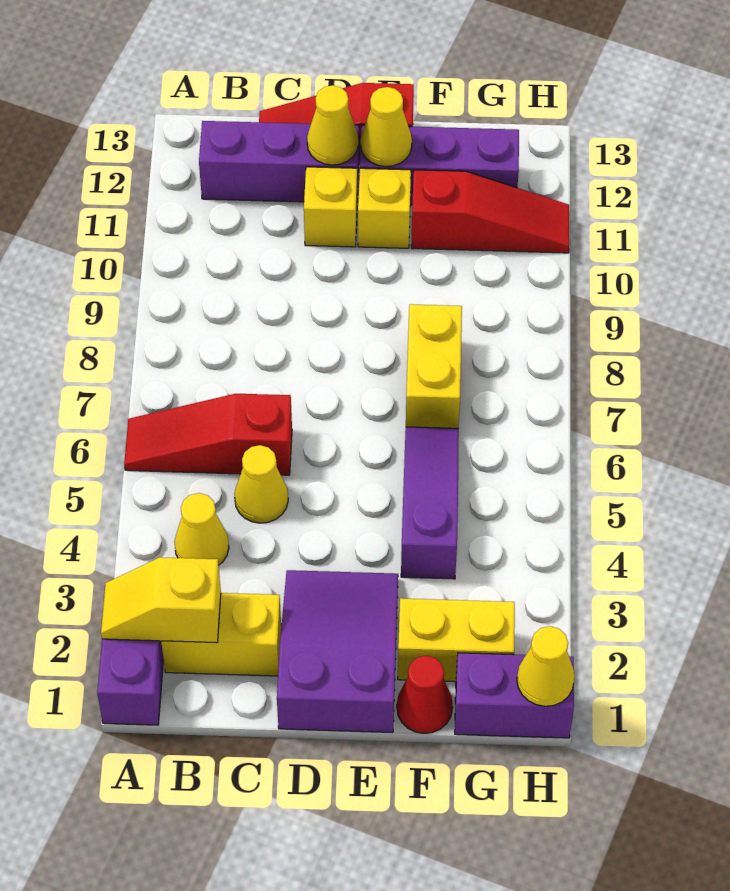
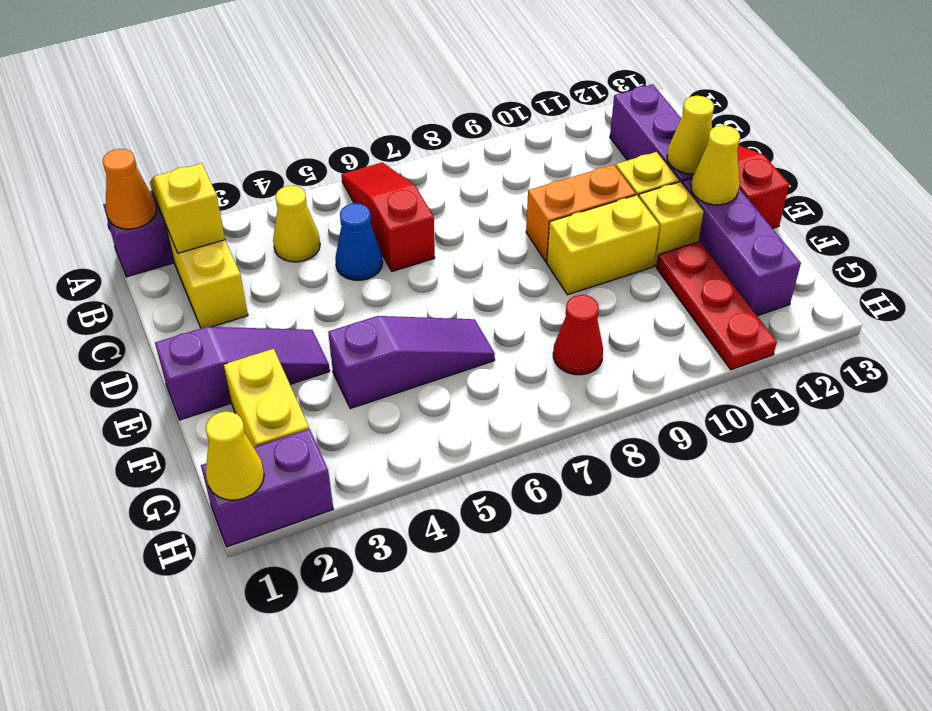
none -> orange cone A1 level 2
yellow cone C5 level 1 -> blue cone C5 level 1
purple slope D1:E3 level 1 top 1 -> purple slope E1:E3 level 1 top 1
none -> orange brick D9:D10 level 1
red cone F1 level 1 -> red cone G8 level 1
yellow brick F7:F8 level 1 -> yellow brick E9:E10 level 1
red slope F11:H11 level 1 top F -> red plate F11:H11 level 1
purple brick G1:H1 level 1 -> purple brick H1:H2 level 1

